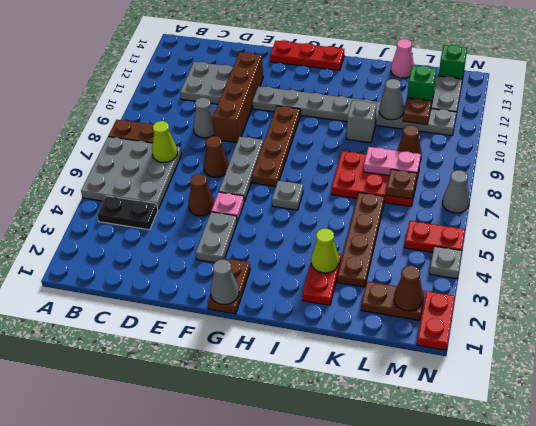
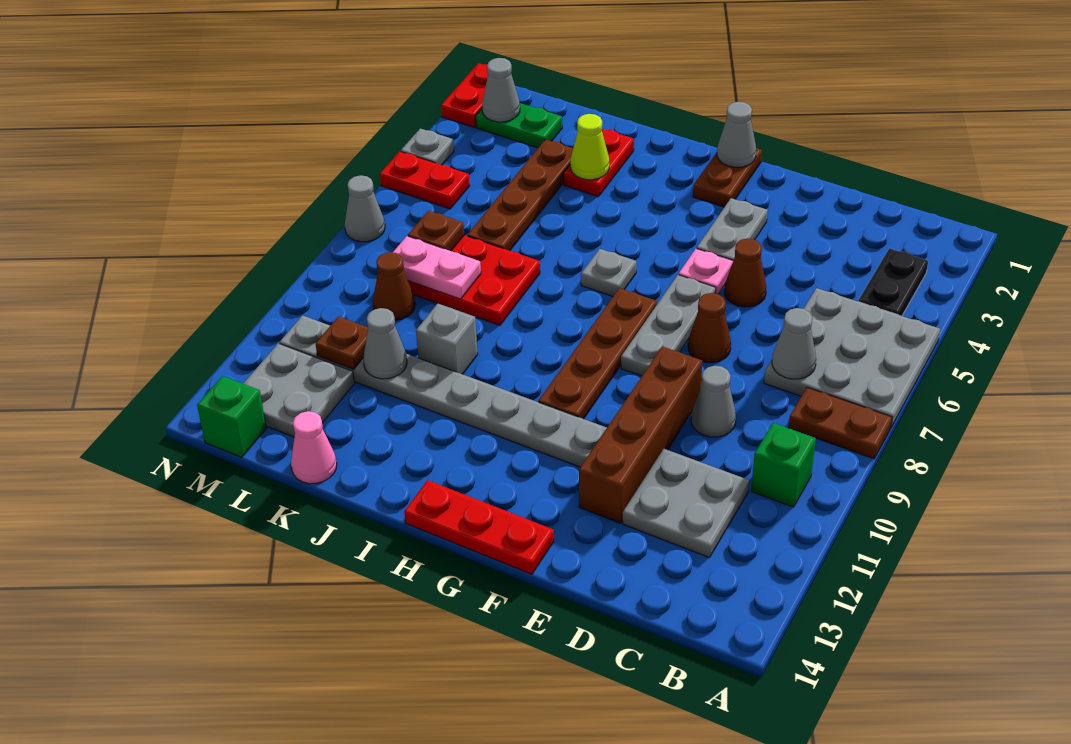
black plate B4:C4 level 1 -> black plate B3:B4 level 1
lime cone C7 level 2 -> grey cone C7 level 2
brown plate L2:M2 level 1 -> green plate L2:M2 level 1
green brick L12 level 2 -> green brick B10 level 1
brown cone M2 level 2 -> grey cone M2 level 2

